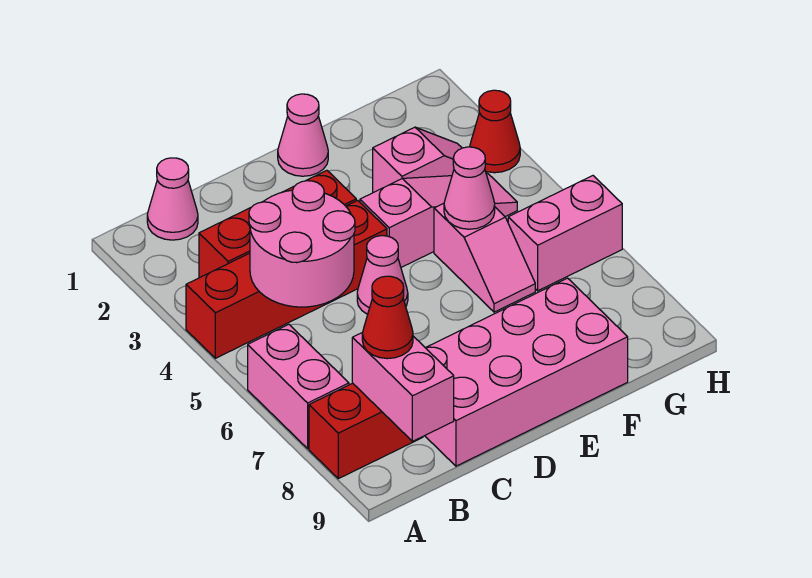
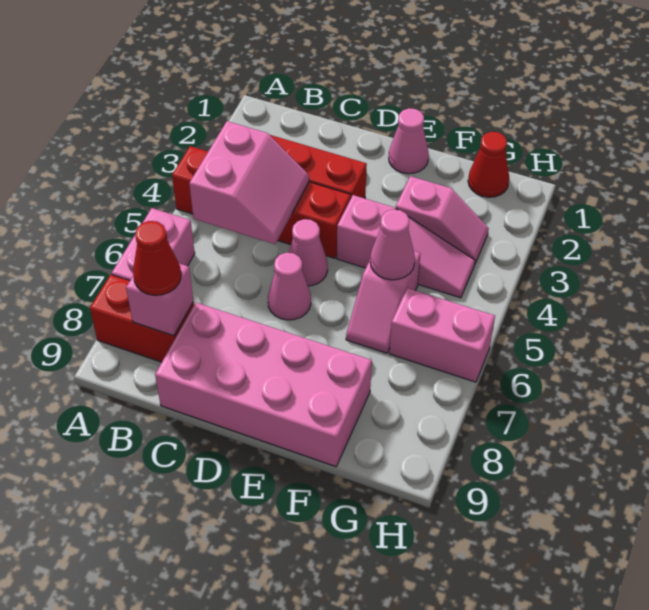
pink cone B1 level 1 -> pink cone D6 level 1
pink round brick B4:C5 level 2 -> pink slope B4:C5 level 2 top B
pink brick B8:B9 level 2 -> pink brick B8 level 2
red cone H3 level 1 -> red cone G1 level 1

